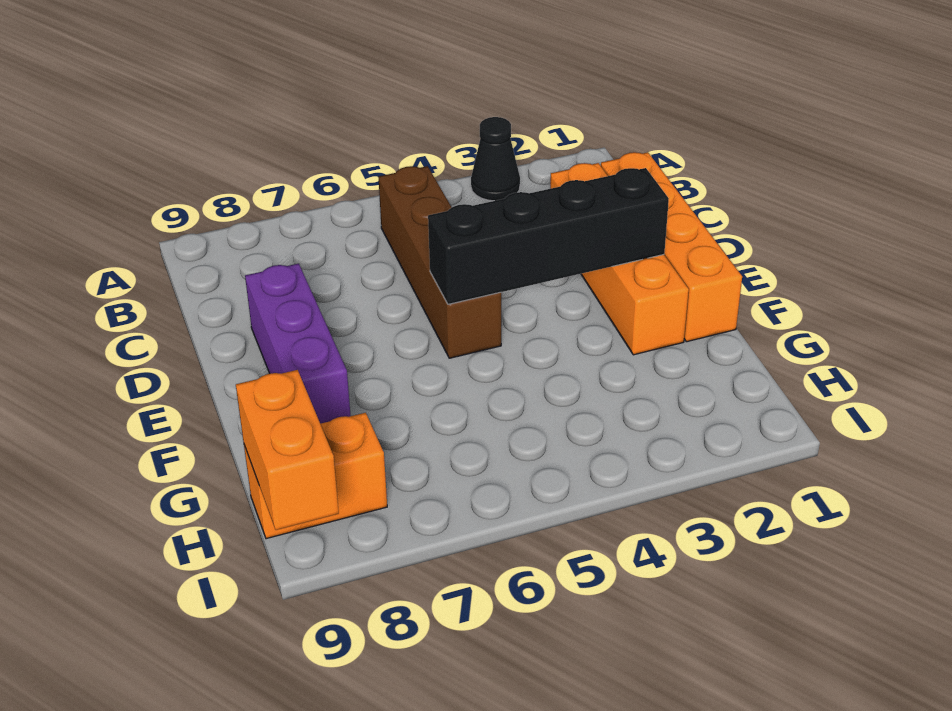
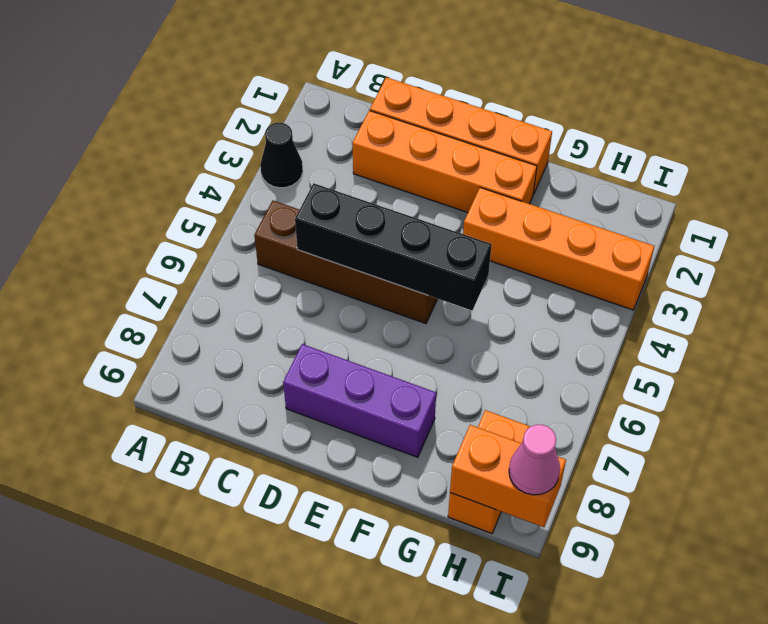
black brick E2:E5 level 2 -> black brick C5:F5 level 2
none -> orange brick F3:I3 level 1
none -> pink cone I9 level 3

